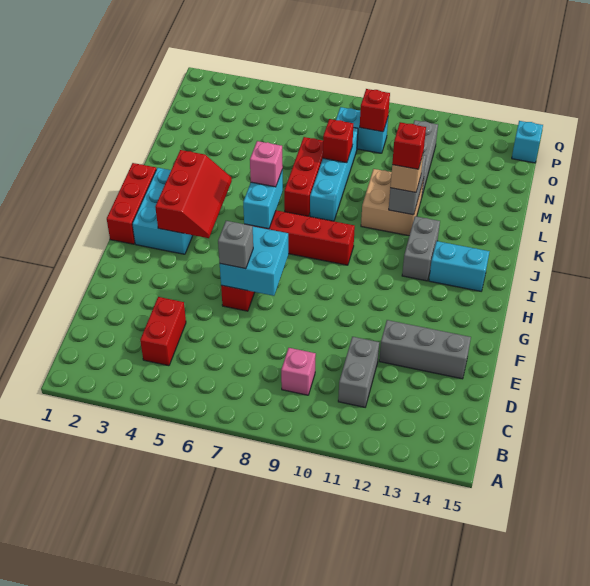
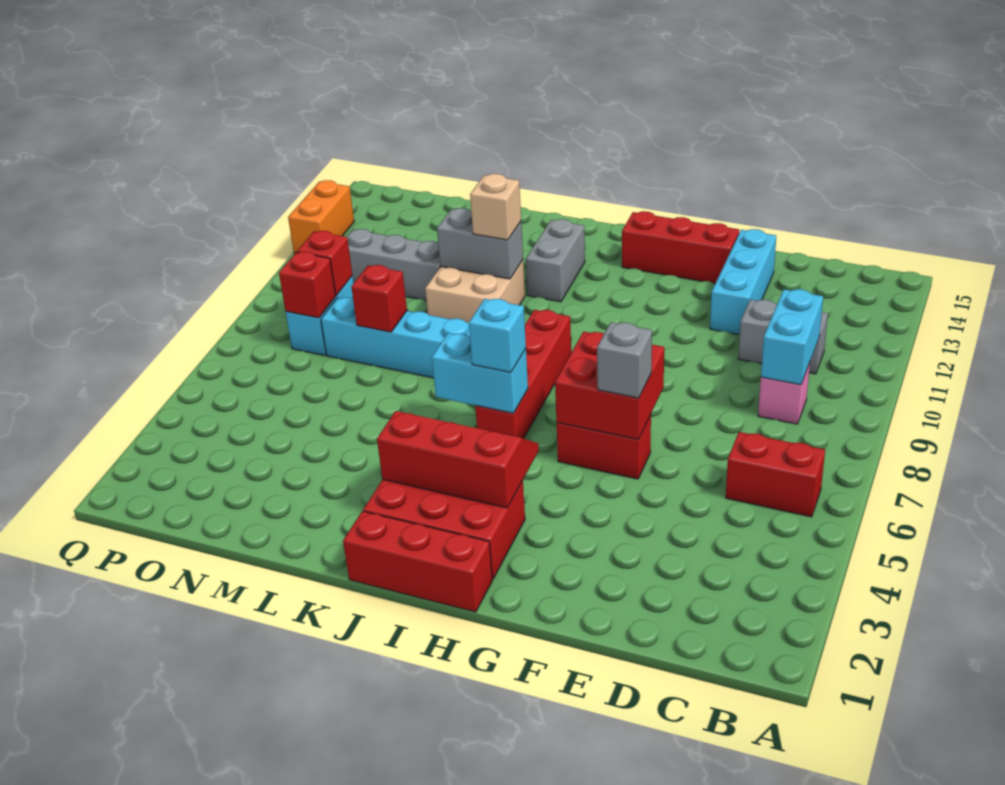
red brick C4:D4 level 1 -> red brick B6:C6 level 1
grey brick E12:E14 level 1 -> cyan brick E12:E14 level 1
cyan brick F6:G7 level 2 -> red brick F6:G7 level 2
cyan brick H2:J3 level 1 -> red brick H2:J3 level 1
grey brick I12:J12 level 1 -> grey brick J12:J13 level 1
cyan brick I13:I14 level 1 -> cyan brick C9:C10 level 2
pink brick J6 level 3 -> none
red brick K7:M7 level 1 -> red brick F14:H14 level 1
red brick K11 level 4 -> red brick O8 level 2
cyan brick P15 level 1 -> cyan brick I6 level 3
none -> orange brick Q12:Q13 level 1

